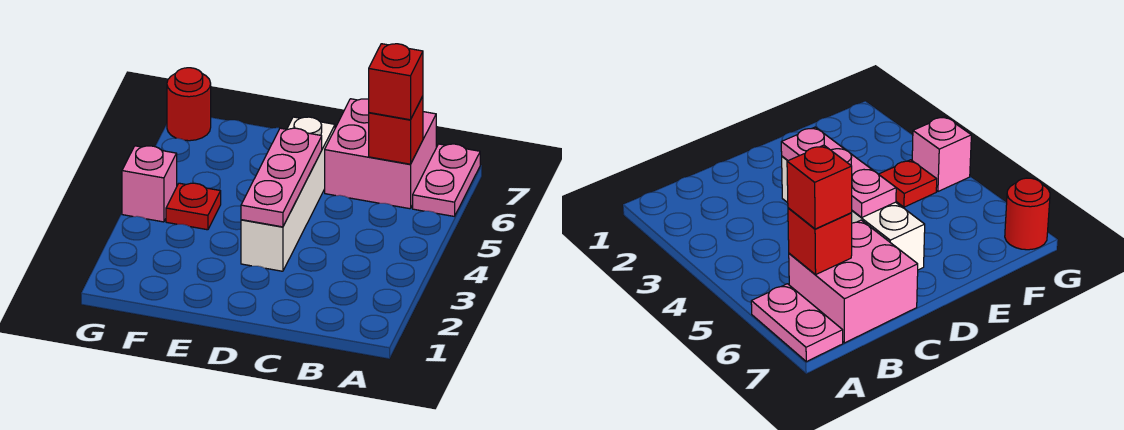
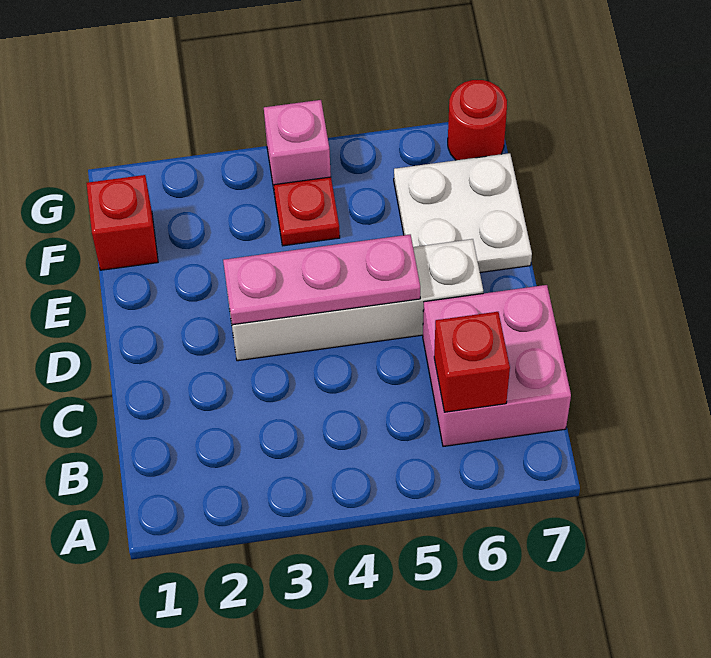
pink plate A6:A7 level 1 -> none
red brick B6 level 3 -> red brick F1 level 1
none -> white plate E6:F7 level 1

